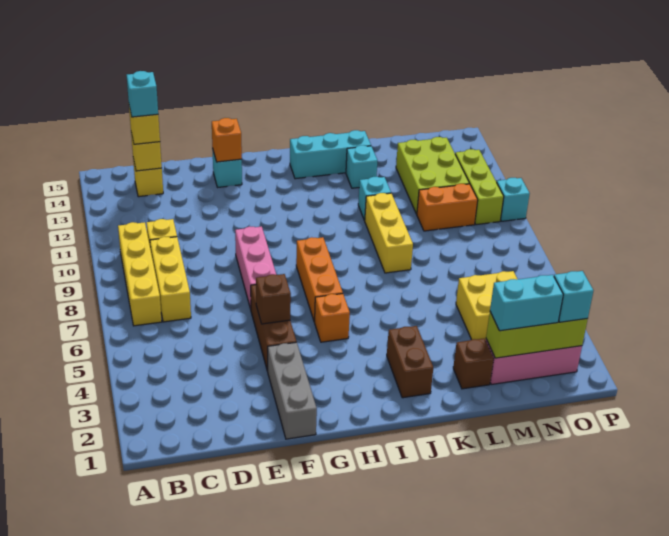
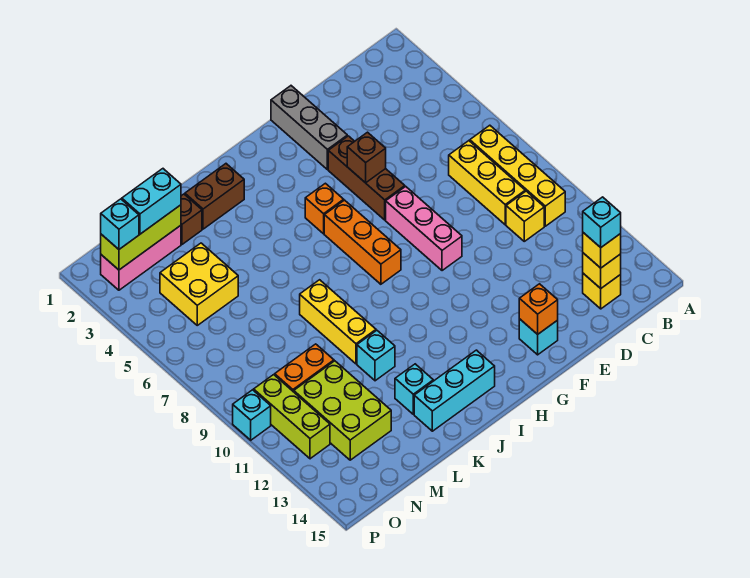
brown brick J2:J3 level 1 -> brown brick J2:K2 level 1

